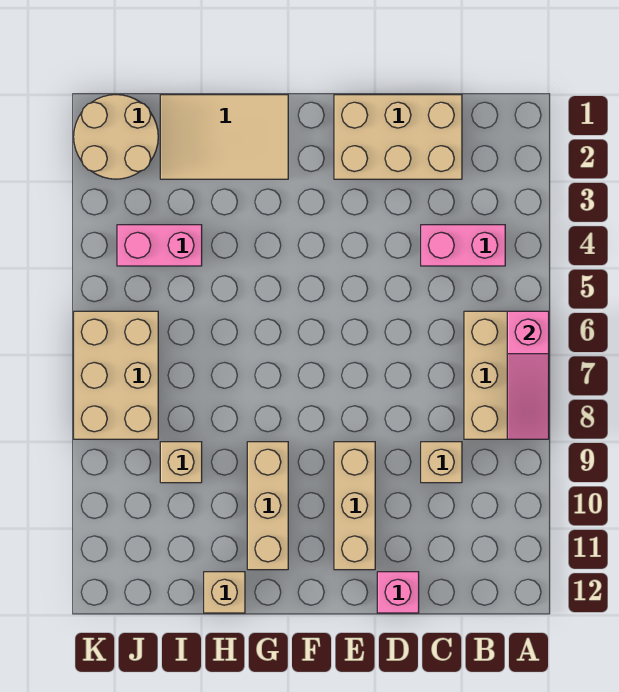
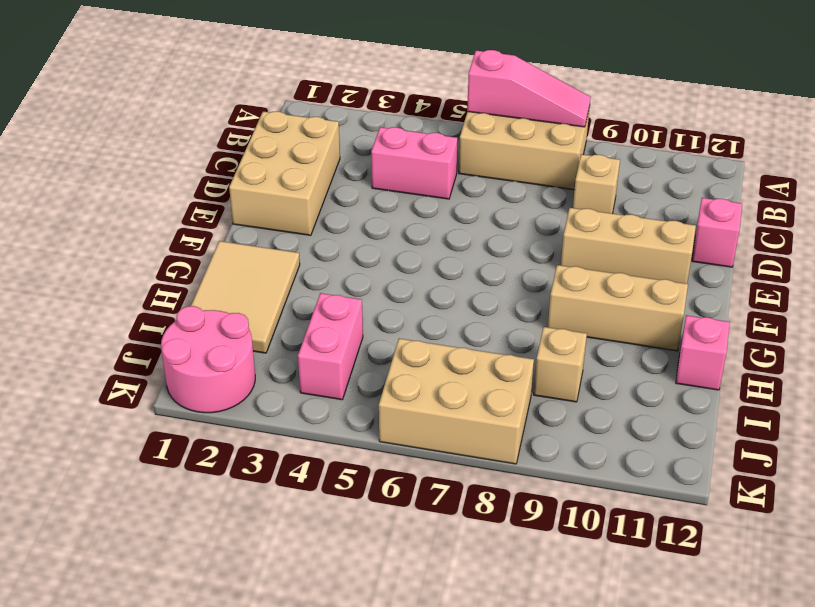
pink brick B4:C4 level 1 -> pink brick C4:C5 level 1
tan brick H12 level 1 -> pink brick H12 level 1
tan round brick J1:K2 level 1 -> pink round brick J1:K2 level 1

